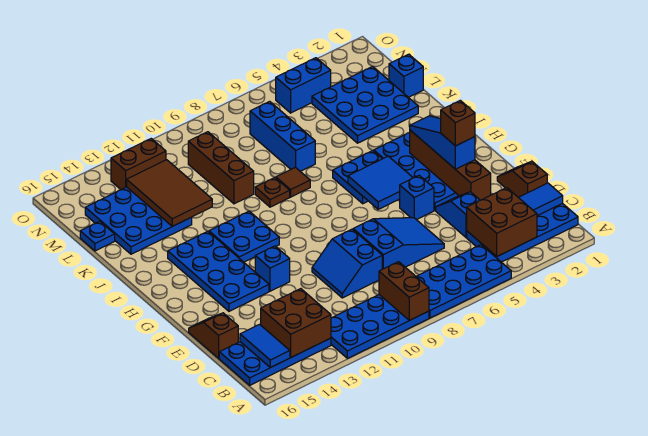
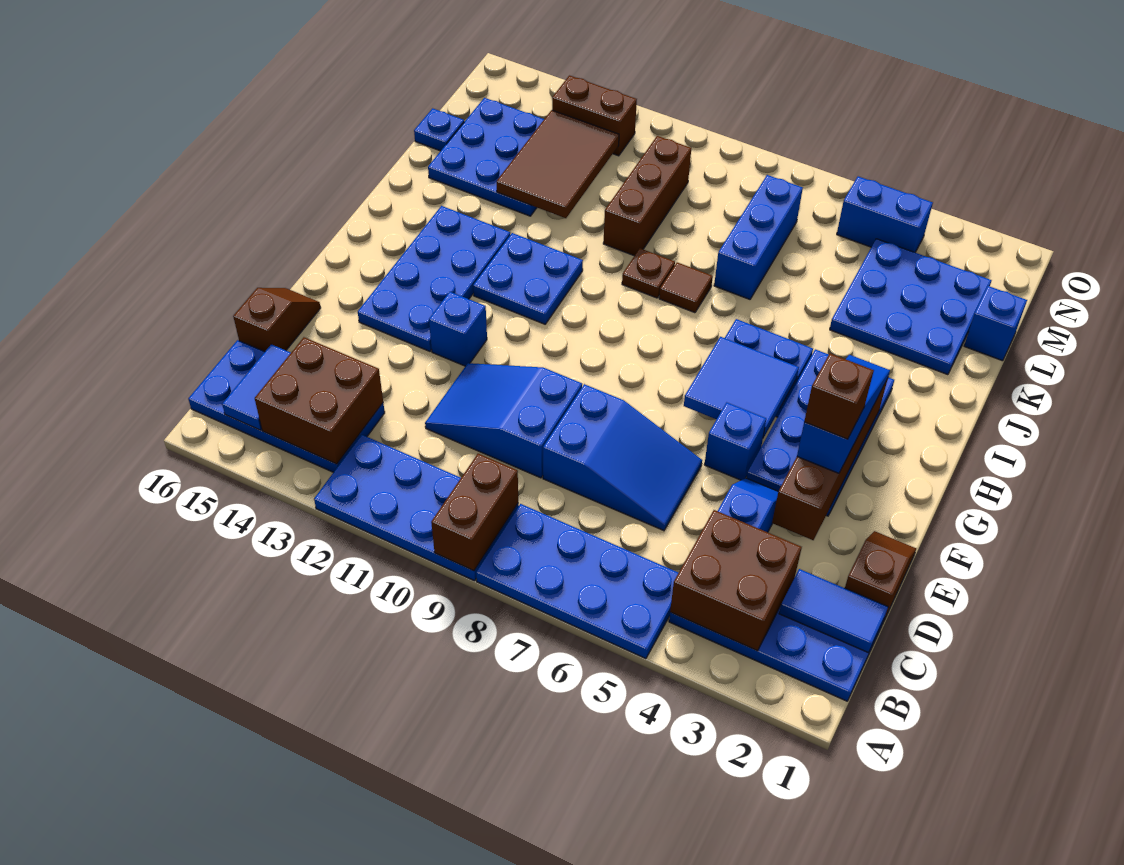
blue slope D9:E10 level 1 top 9 -> blue slope D9:E11 level 1 top 9

